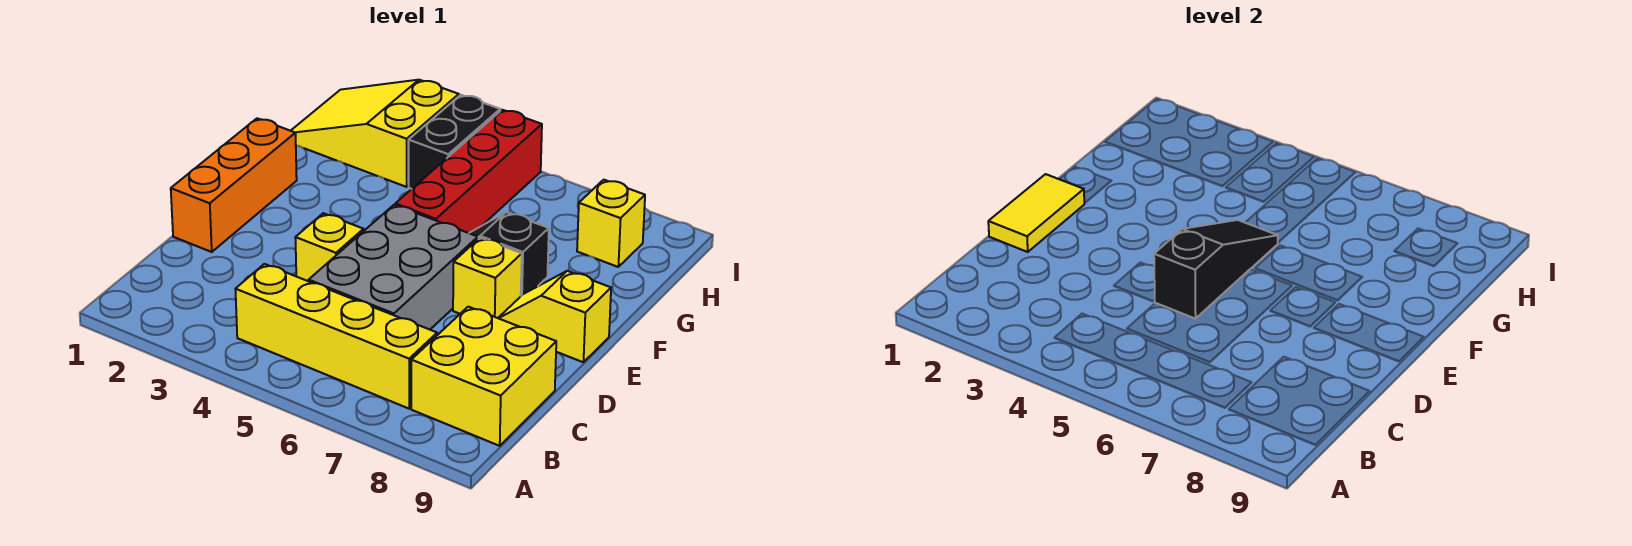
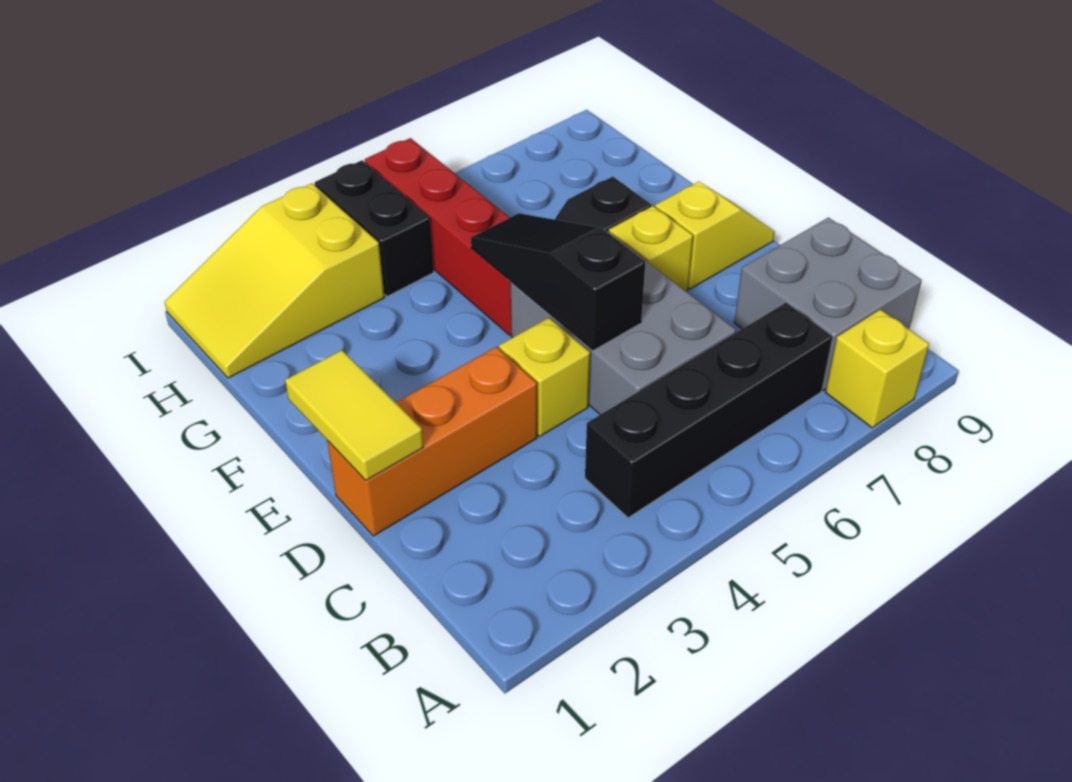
yellow brick B4:B7 level 1 -> black brick B4:B7 level 1
yellow brick B8:C9 level 1 -> grey brick B8:C9 level 1
orange brick D1:F1 level 1 -> orange brick D1:D3 level 1
yellow slope E8:E9 level 1 top 9 -> yellow slope E8:E9 level 1 top 8
yellow brick H8 level 1 -> yellow brick A8 level 1

